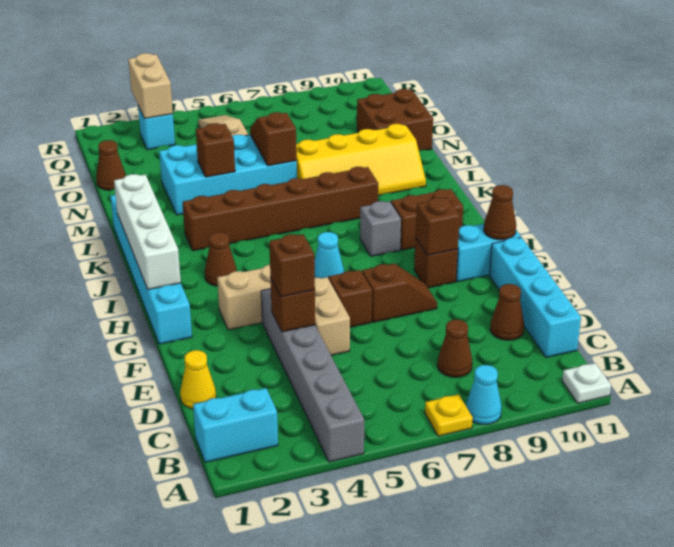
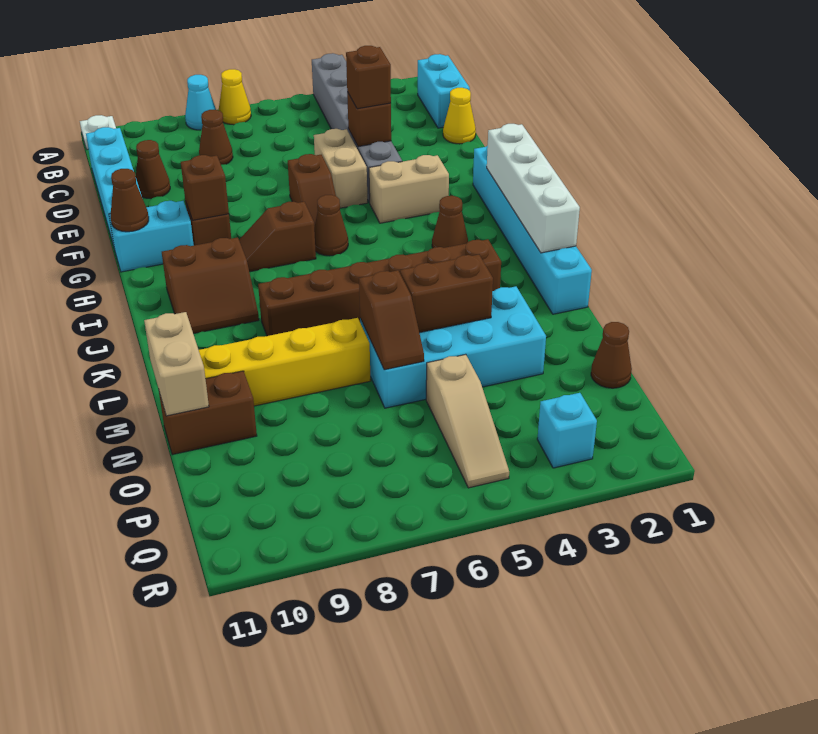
yellow plate A7 level 1 -> yellow cone A7 level 1
cyan brick B1:B2 level 1 -> cyan brick B1:C1 level 1
brown slope F7:F8 level 1 top 7 -> brown slope H7:H8 level 1 top 7
cyan cone H6 level 1 -> brown cone H6 level 1
grey brick I8 level 1 -> none
brown brick M4 level 2 -> brown brick M4:M5 level 2
brown brick N10:O11 level 1 -> brown brick N10:N11 level 1
tan brick Q3:R3 level 2 -> tan brick M11:N11 level 2

